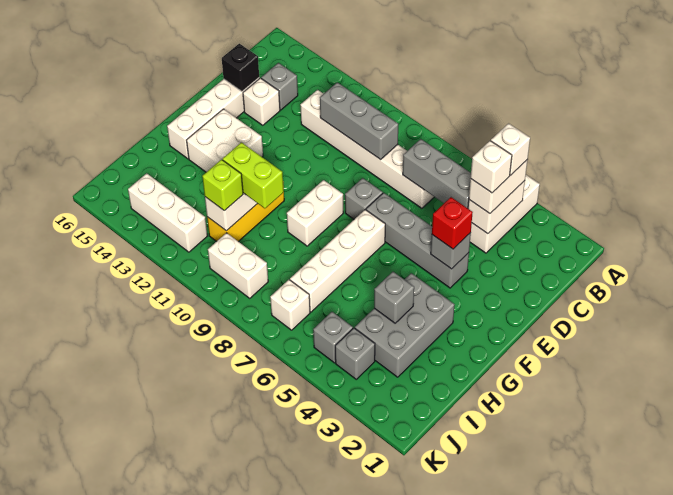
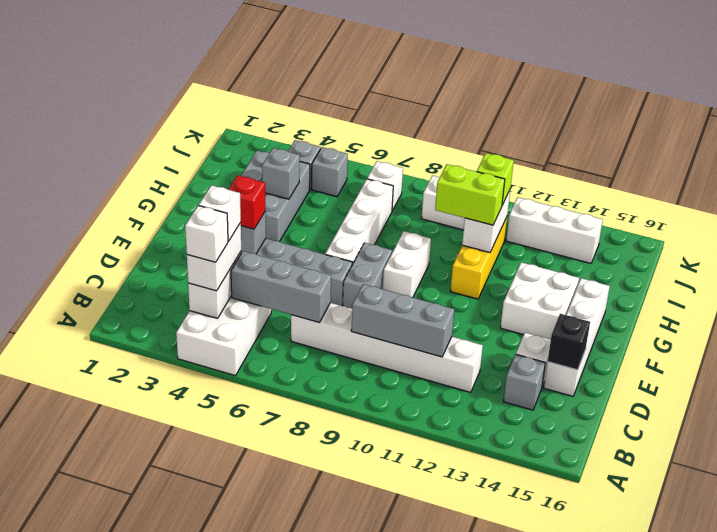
grey brick E8 level 1 -> grey brick E8:F8 level 1

